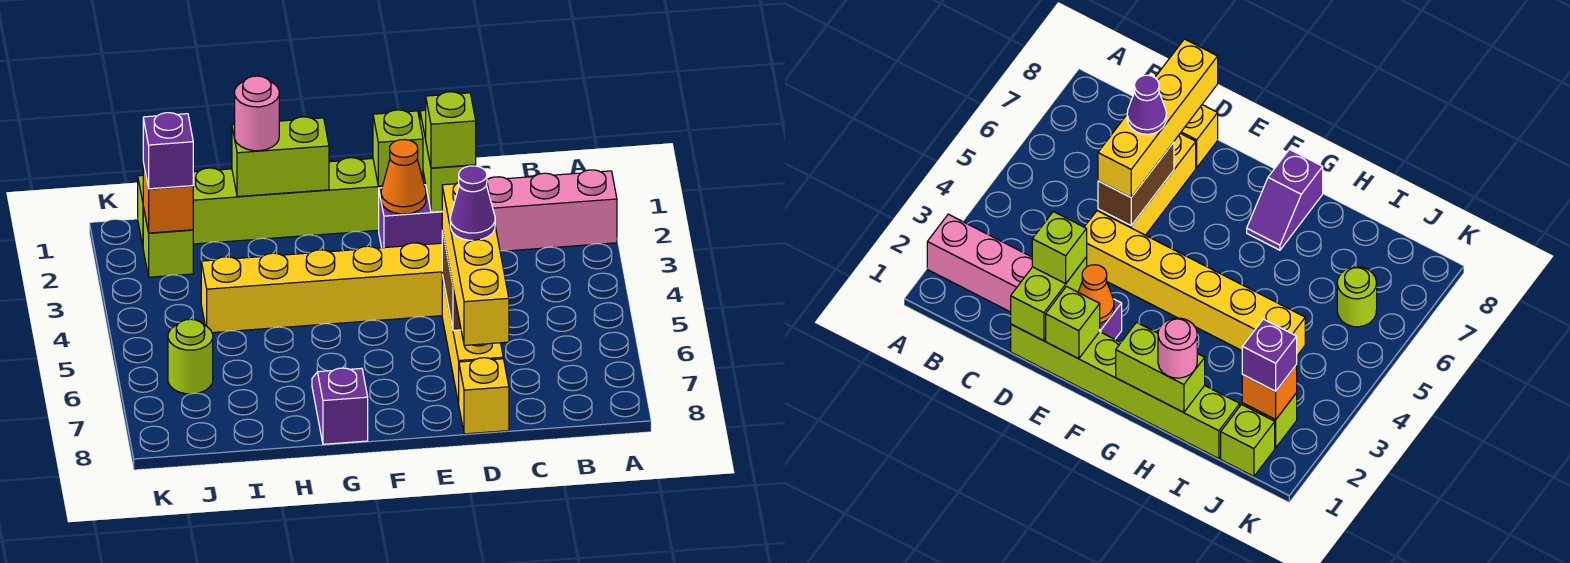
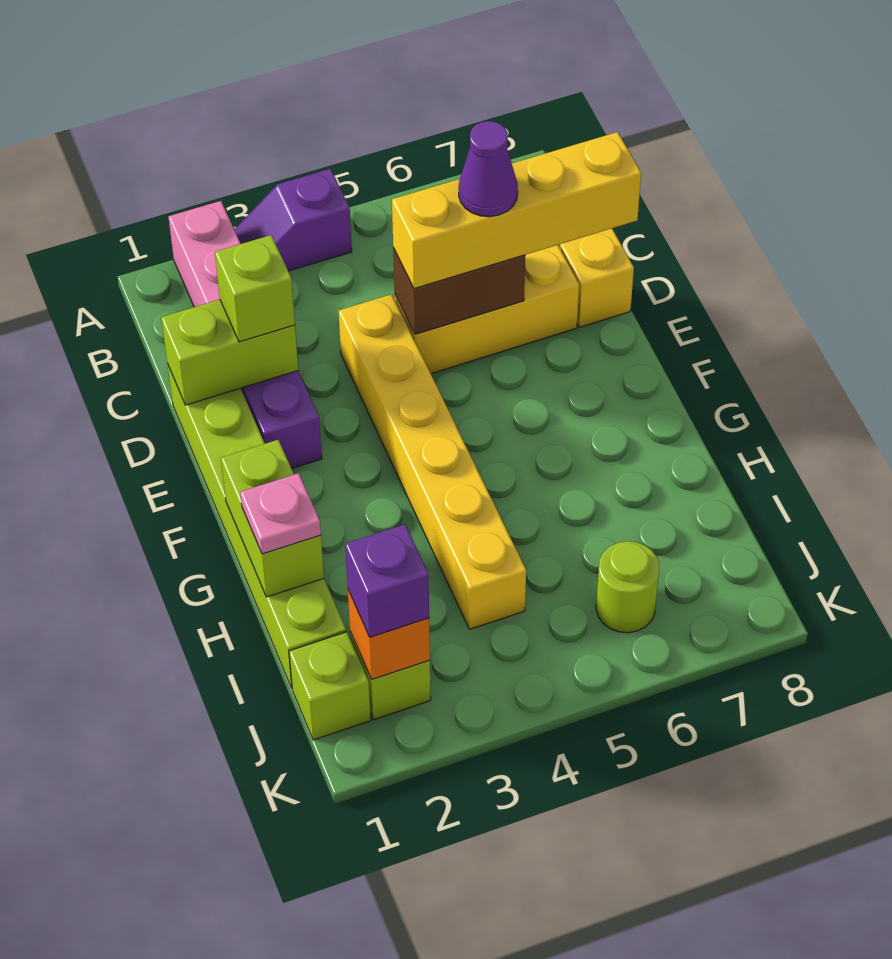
lime brick E1 level 2 -> none
orange cone E2 level 2 -> none
purple slope G7:G8 level 1 top 8 -> purple slope A3:A4 level 1 top 4
pink round brick H1 level 3 -> pink plate H1 level 3

